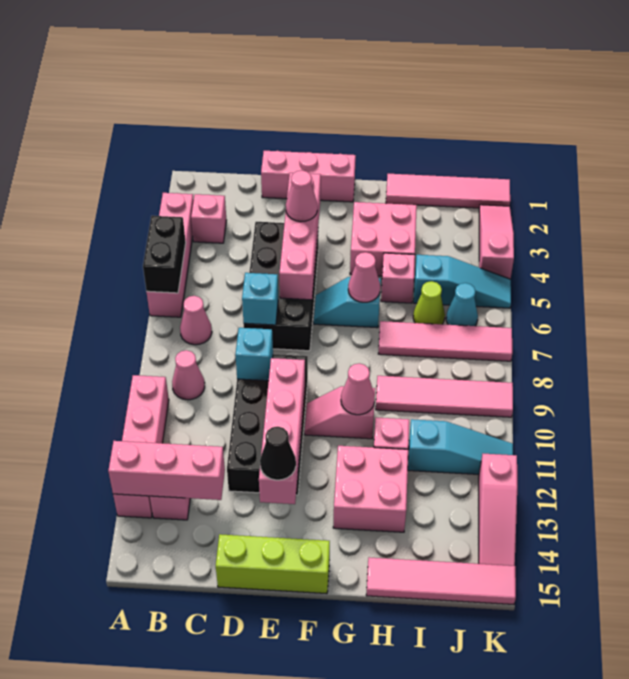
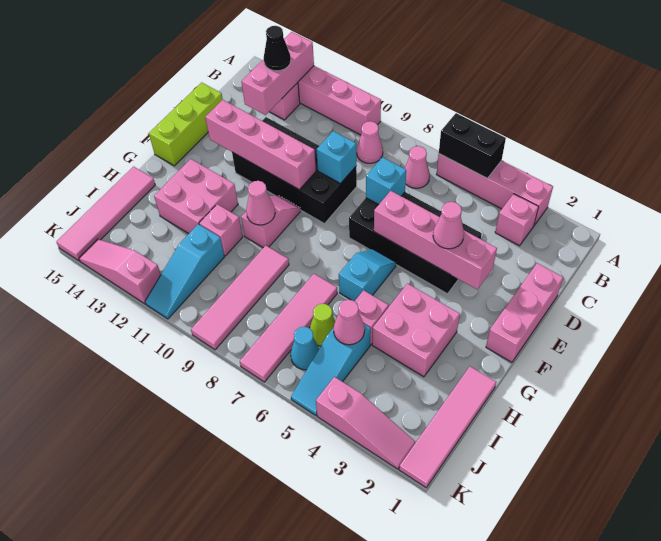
black cone E13 level 3 -> black cone B13 level 3
pink cone G6 level 2 -> pink cone I5 level 2

